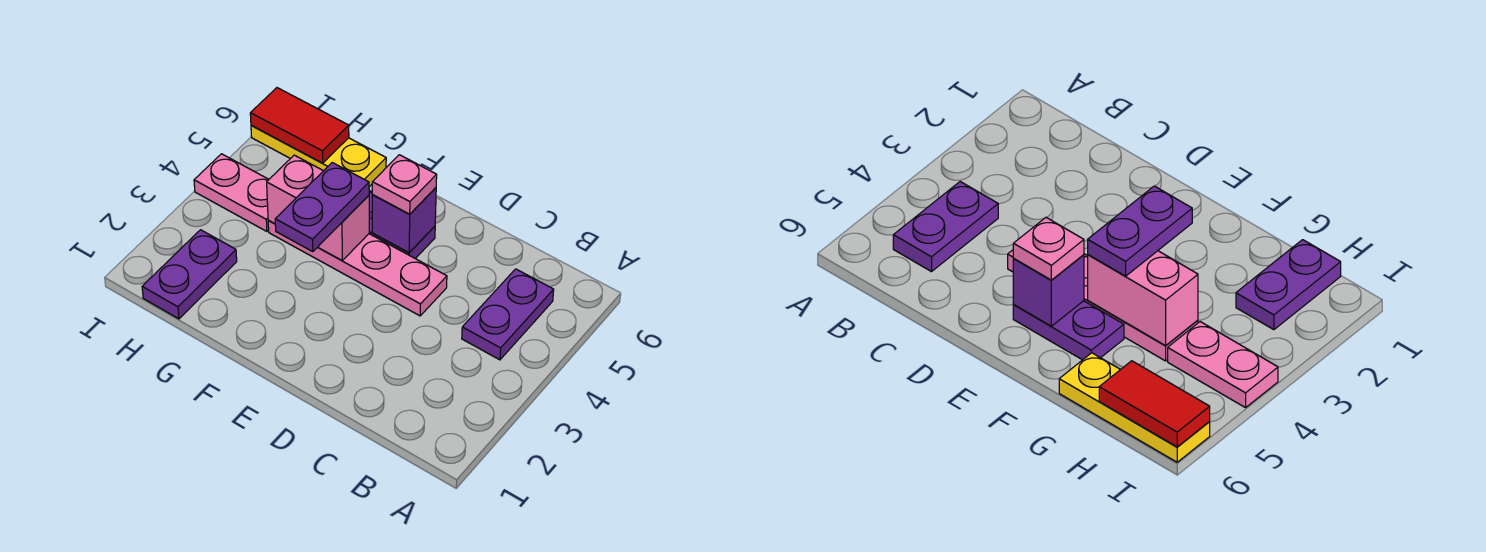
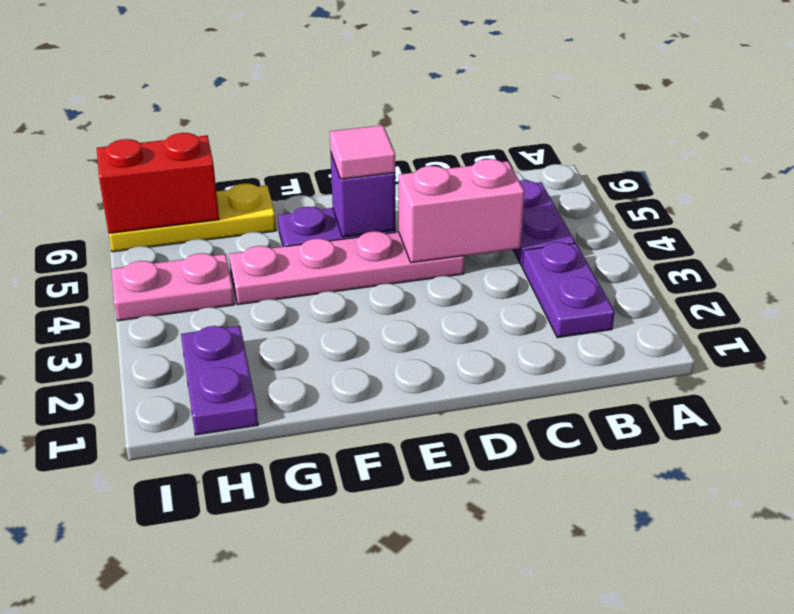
pink plate E5 level 3 -> pink tile E5 level 3
purple plate F3:F4 level 3 -> purple plate B2:B3 level 1
pink brick F4:G4 level 2 -> pink brick C4:D4 level 2
red tile H6:I6 level 2 -> red brick H6:I6 level 2

